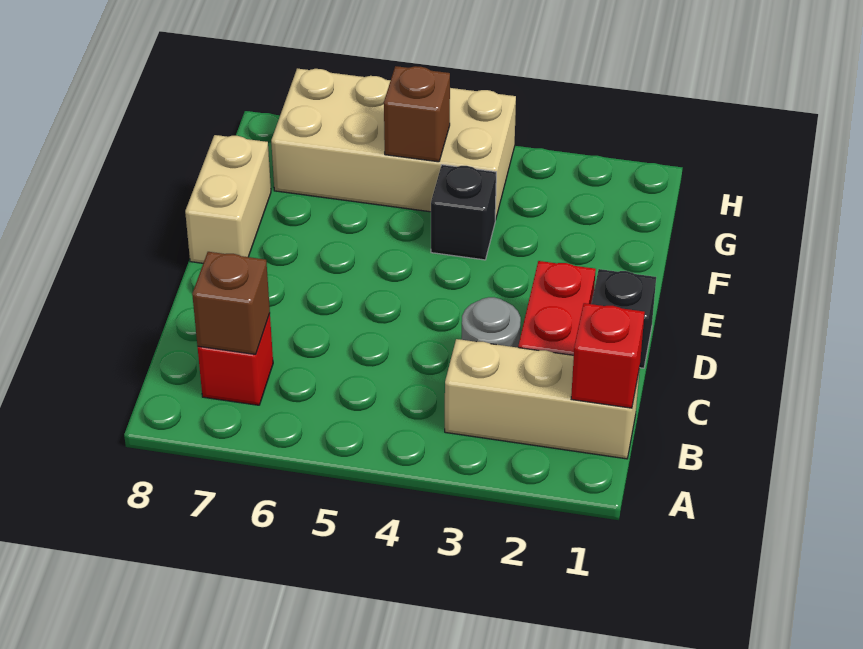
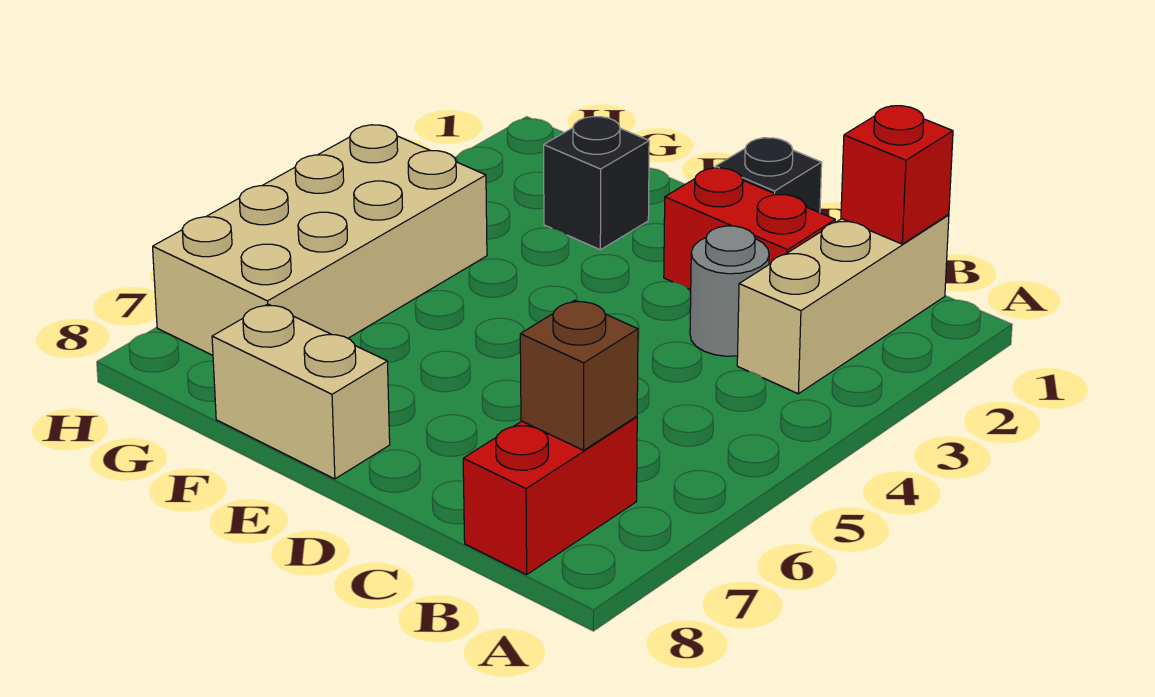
red brick B7 level 1 -> red brick B7:B8 level 1
black brick F4 level 1 -> black brick F2 level 1
brown brick G5 level 2 -> none

